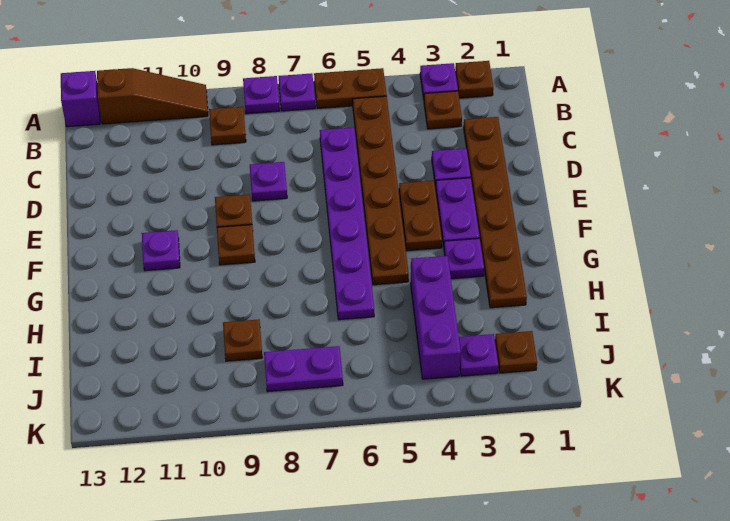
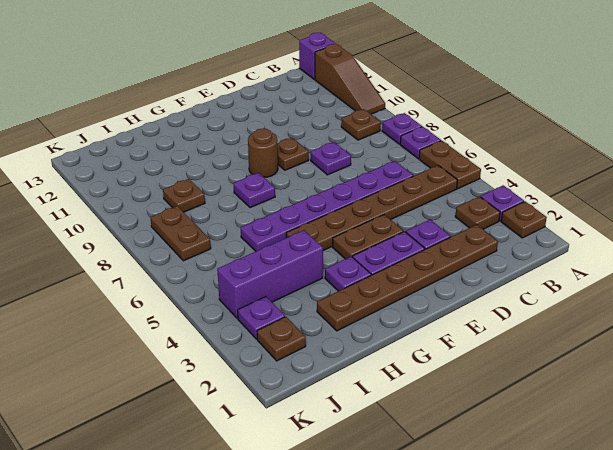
brown plate F9 level 1 -> brown round brick F9 level 1
purple plate F11 level 1 -> purple plate G8 level 1
purple plate J7:J8 level 1 -> brown plate J7:J8 level 1

